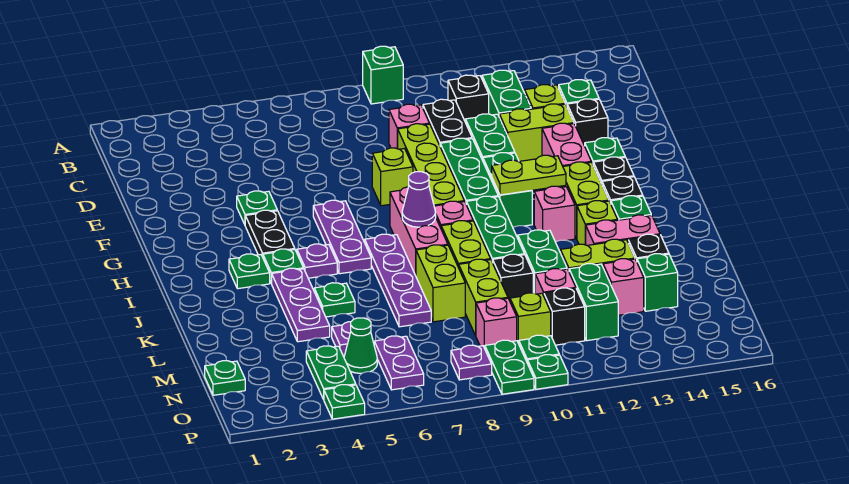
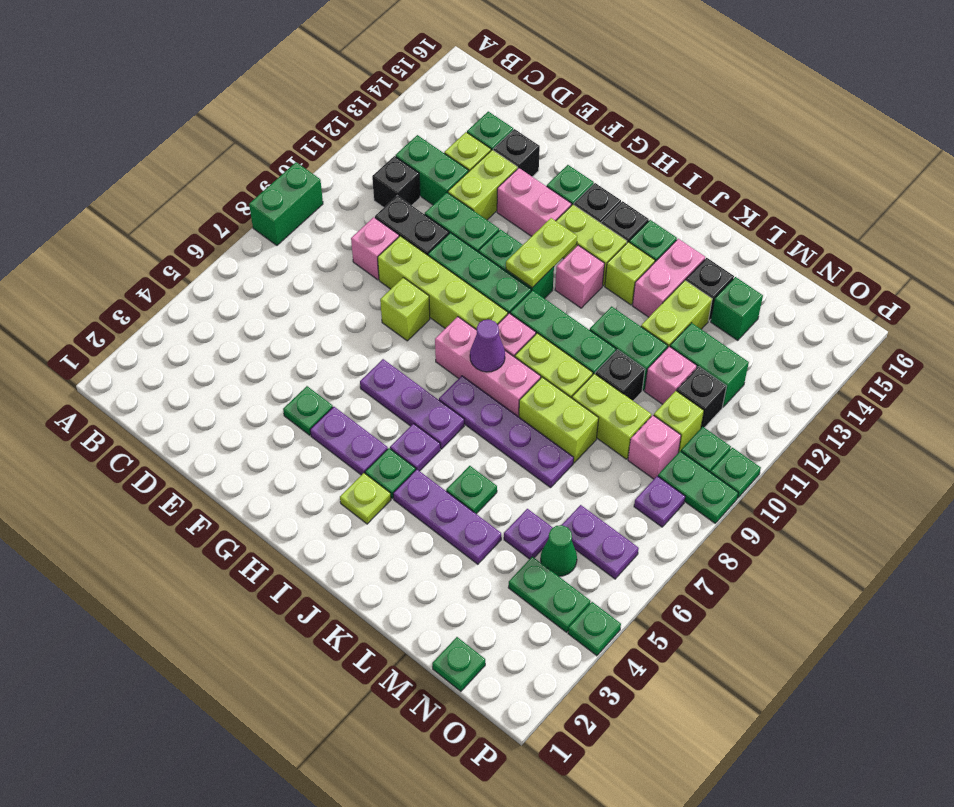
green brick A9 level 1 -> green brick A8:A9 level 1
black plate G4:H4 level 1 -> purple plate G4:H4 level 1
green plate I3 level 1 -> lime plate I3 level 1
pink brick M13 level 1 -> none

